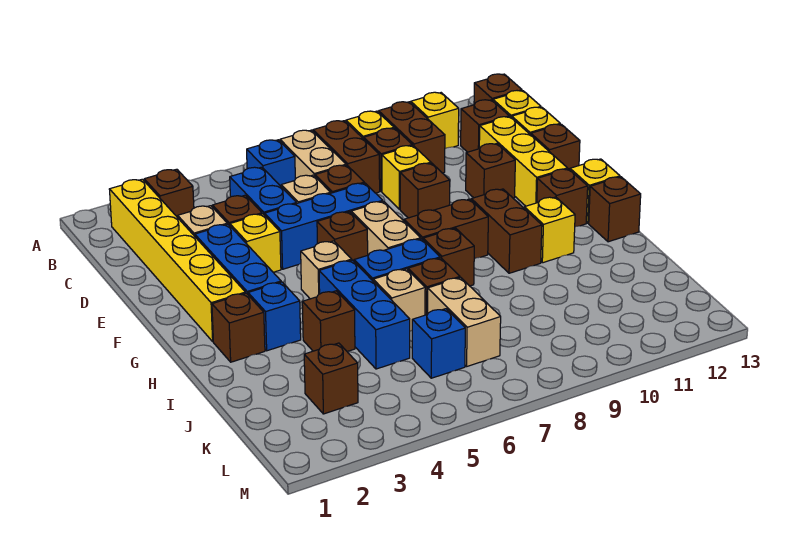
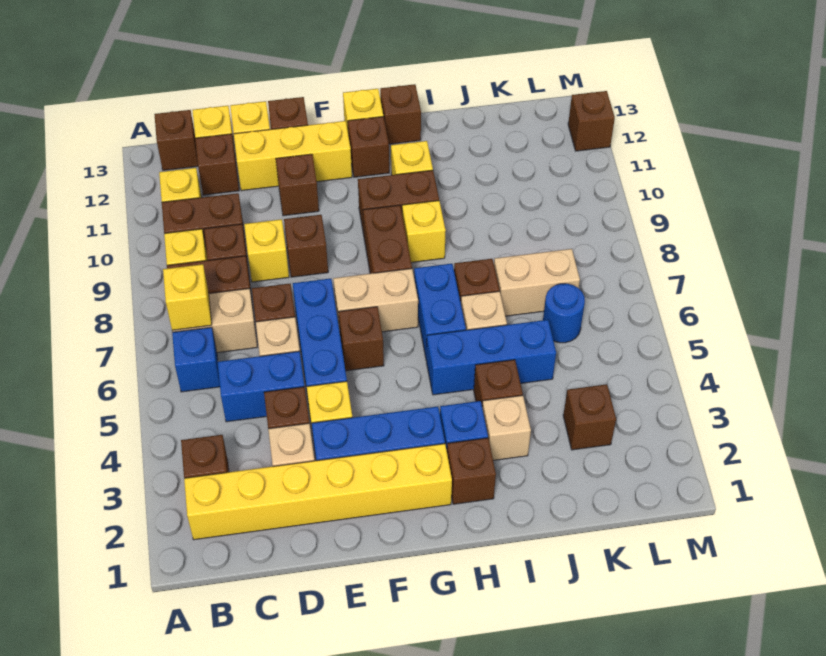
none -> yellow brick B7 level 2
tan brick G5 level 1 -> tan brick I3 level 1
brown brick H8 level 1 -> brown brick M12 level 1
none -> yellow brick H9 level 1
blue brick K6 level 1 -> blue round brick K6 level 1

